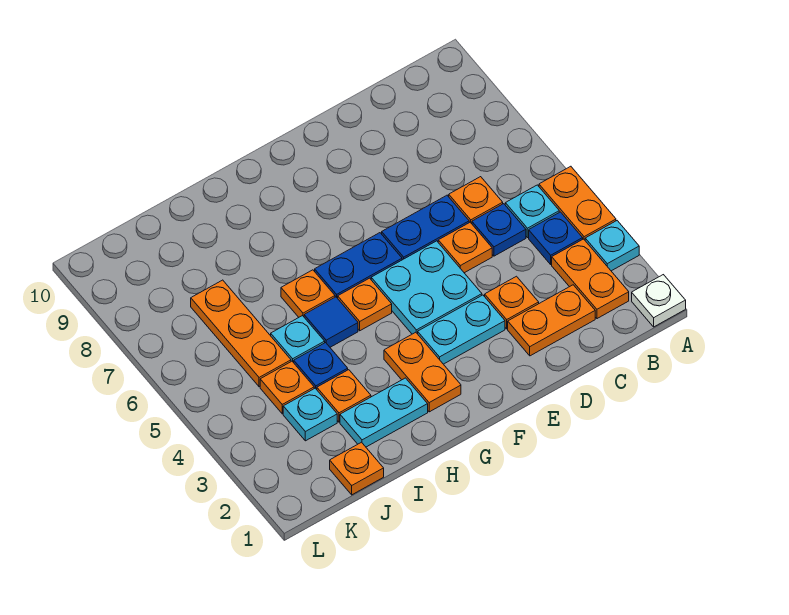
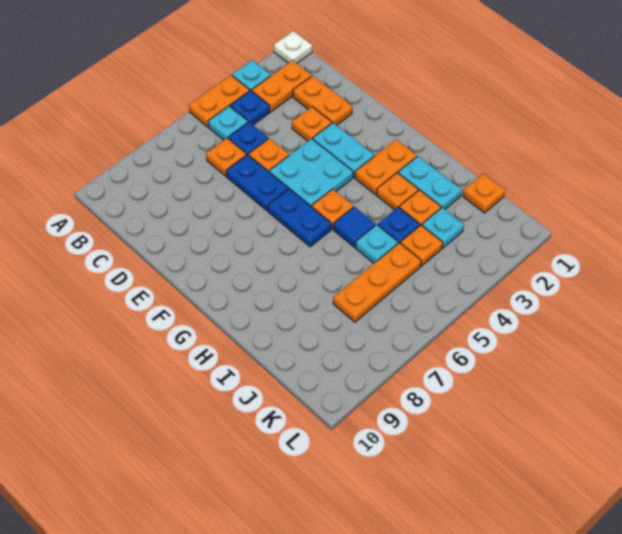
orange plate H6 level 1 -> orange plate H3 level 1

